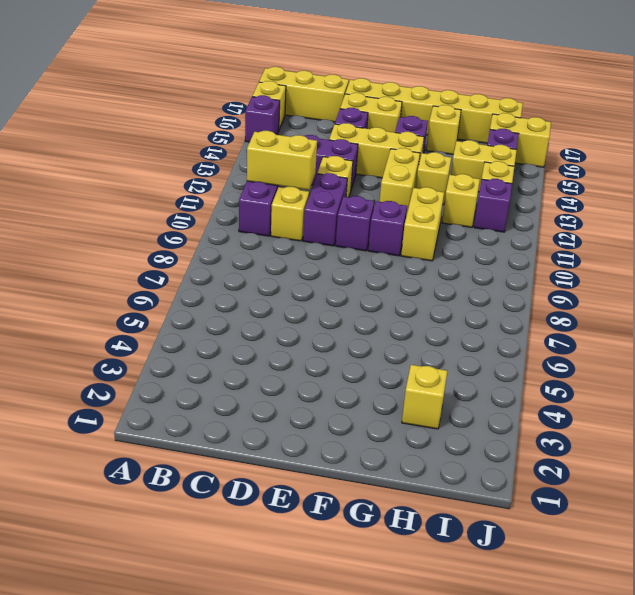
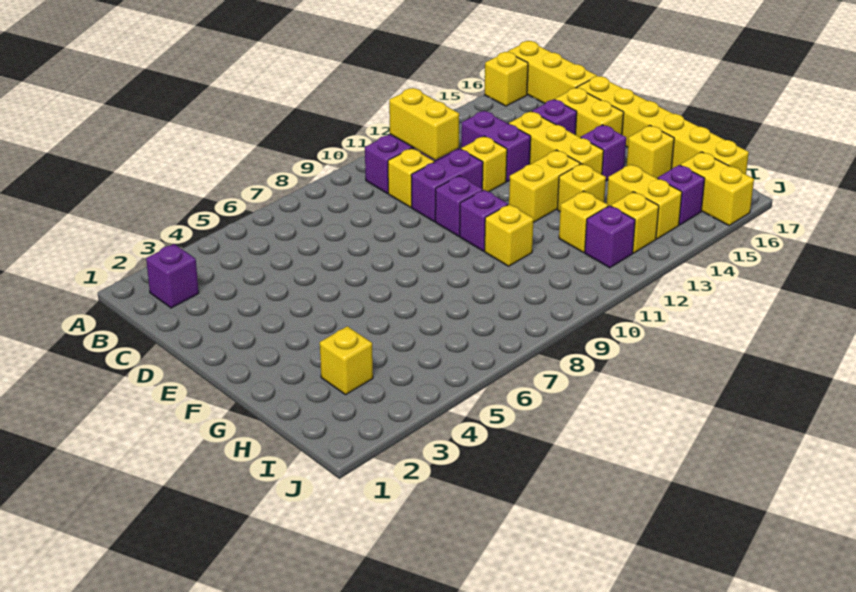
purple brick A15 level 1 -> purple brick B2 level 1
yellow brick G10:G11 level 1 -> yellow brick G10 level 1

